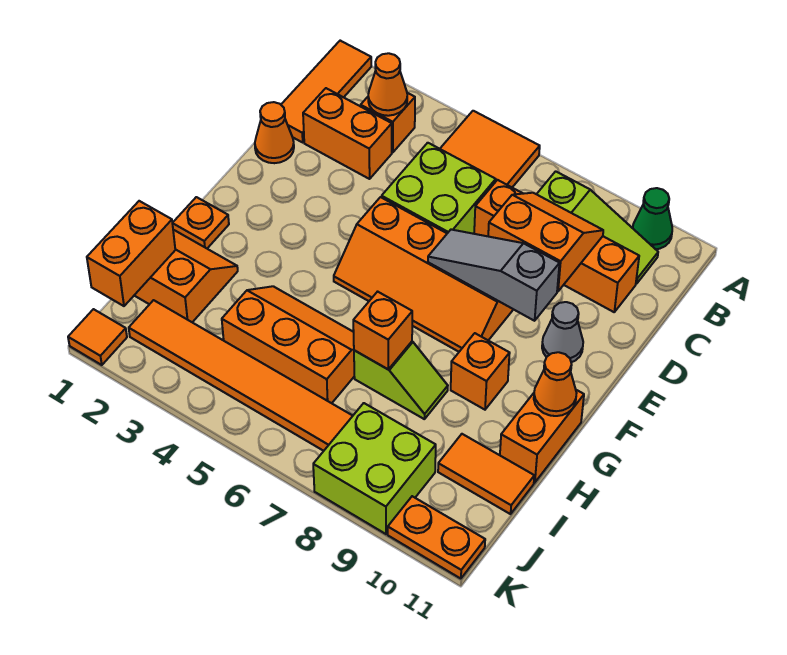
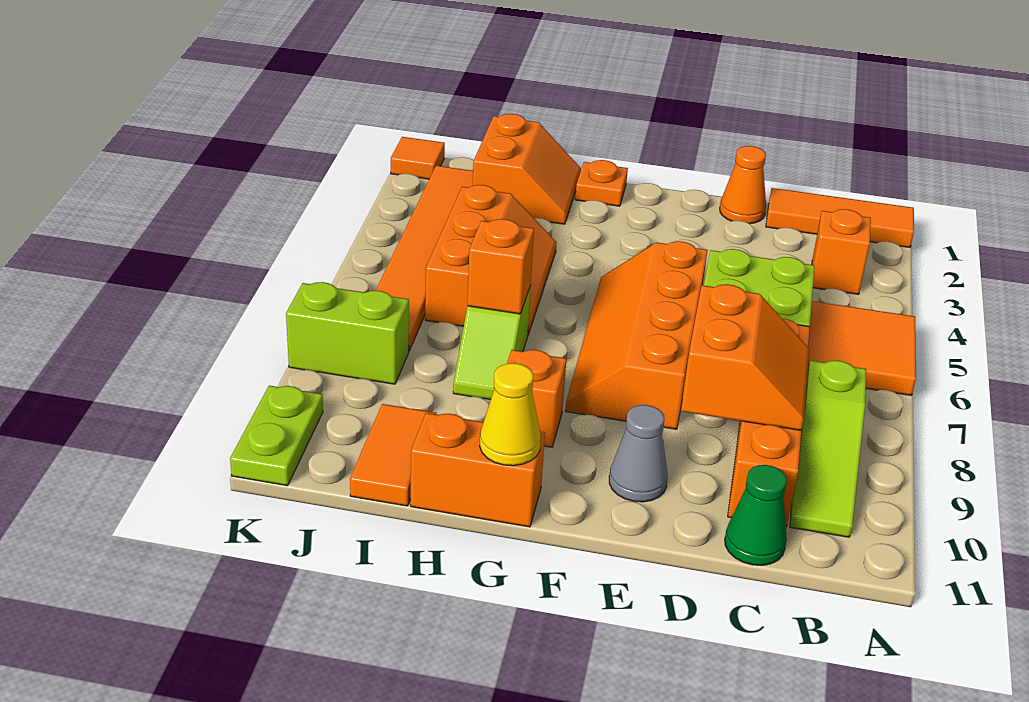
green cone A10 level 1 -> green cone C11 level 1
orange cone B3 level 2 -> none
orange brick C2:C3 level 1 -> none
grey slope E7:E9 level 2 top 9 -> none
orange cone G11 level 2 -> yellow cone G11 level 2
orange brick I1:J1 level 2 -> none
lime brick J8:K9 level 1 -> lime brick J8:K8 level 1
orange plate K10:K11 level 1 -> lime plate K10:K11 level 1

